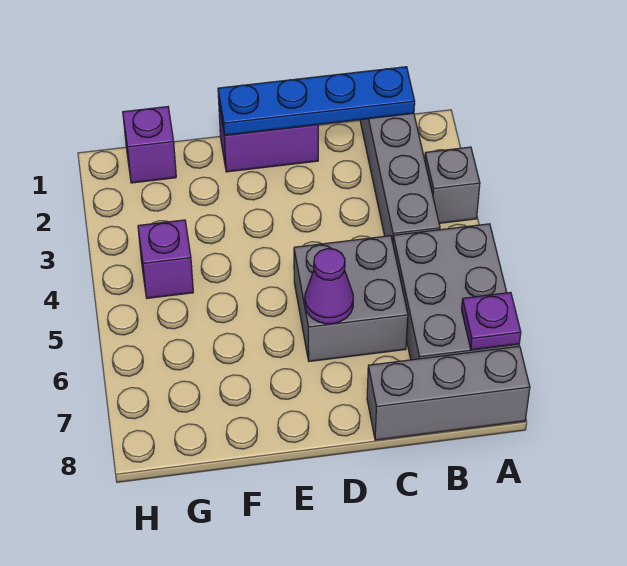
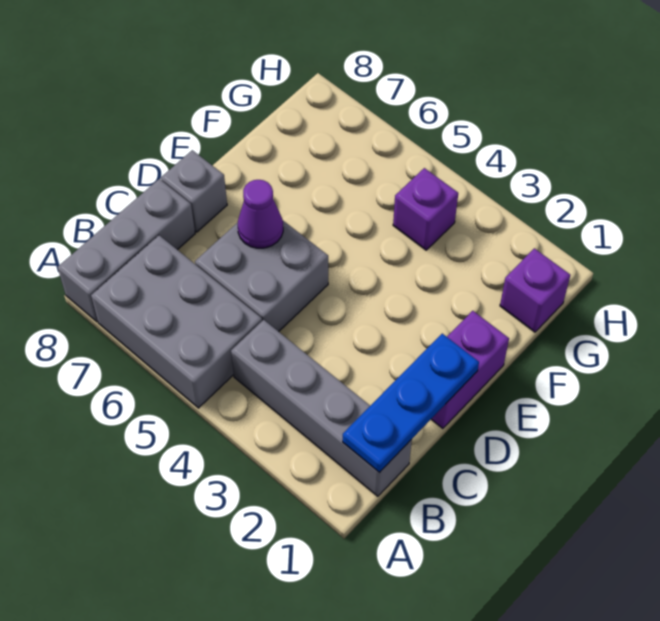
grey brick A3 level 1 -> grey brick D8 level 1
purple plate A7 level 2 -> none
blue plate B1:E1 level 2 -> blue plate B1:D1 level 2

